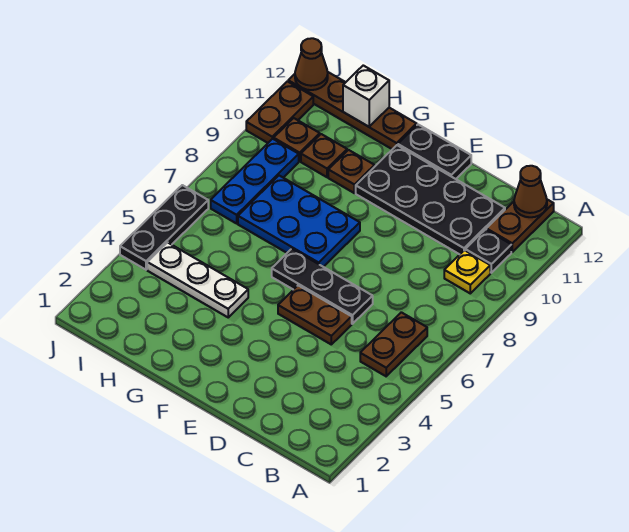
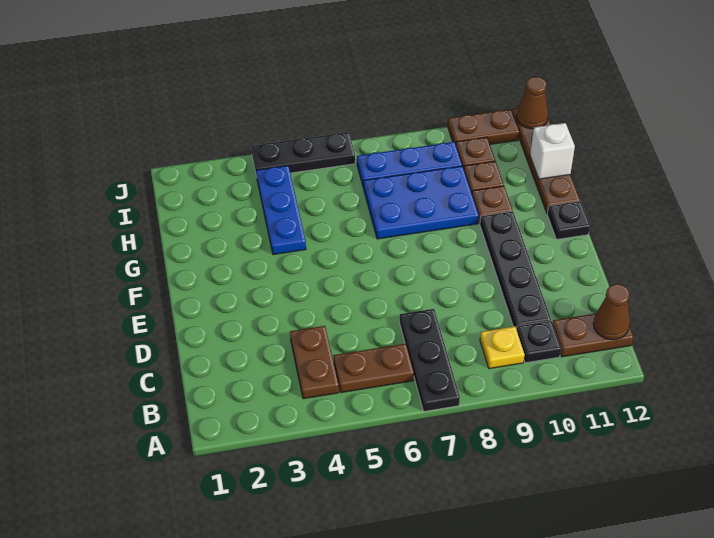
black plate C10:F11 level 1 -> black plate C10:F10 level 1
brown plate D5:E5 level 1 -> brown plate B4:C4 level 1
black plate D6:F6 level 1 -> black plate A7:C7 level 1
black plate E12:F12 level 1 -> black plate F12 level 1
blue plate F7:H8 level 1 -> blue plate G7:H9 level 1
white plate G4:I4 level 1 -> blue plate G4:I4 level 1

